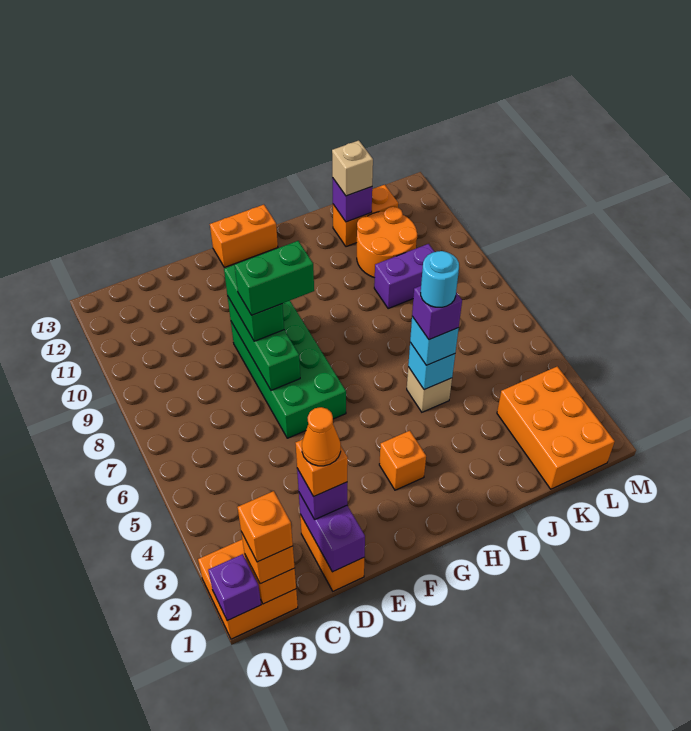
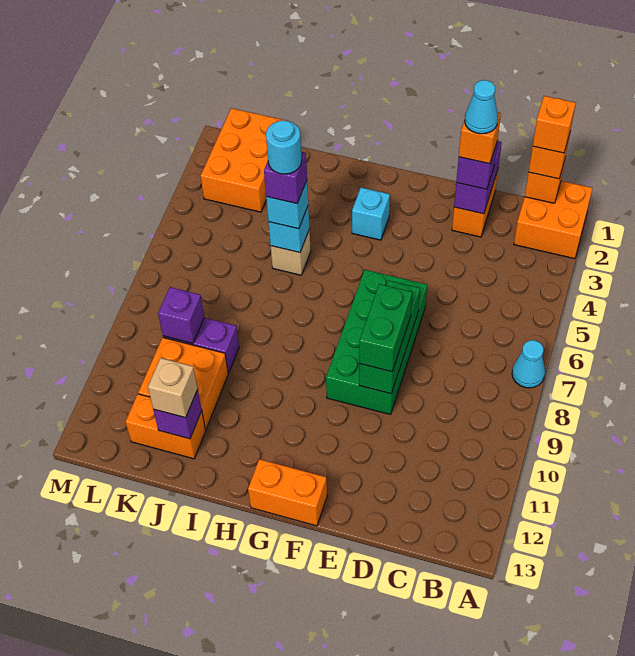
purple brick A1 level 2 -> purple brick K9 level 2
none -> cyan cone A7 level 1
orange cone D2 level 5 -> cyan cone D2 level 5
green brick E8:F8 level 4 -> none
orange brick G3 level 1 -> cyan brick G3 level 1
orange round brick J10:K11 level 1 -> orange brick J10:K11 level 1

